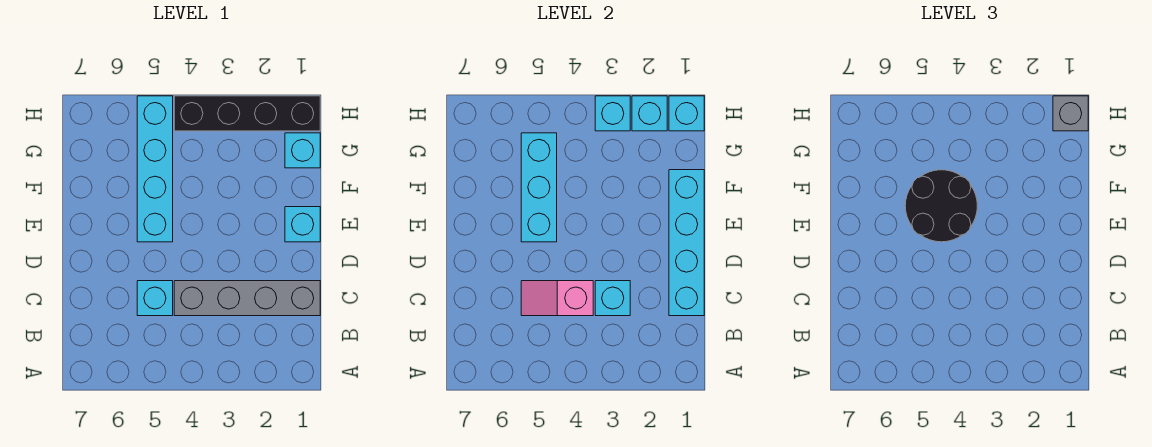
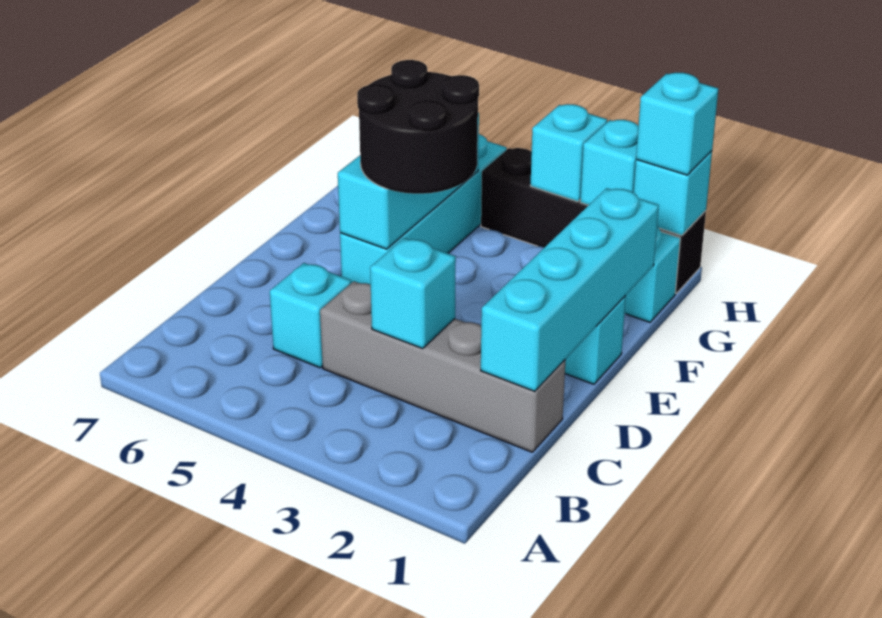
pink slope C4:C5 level 2 top 4 -> none
grey brick H1 level 3 -> cyan brick H1 level 3

